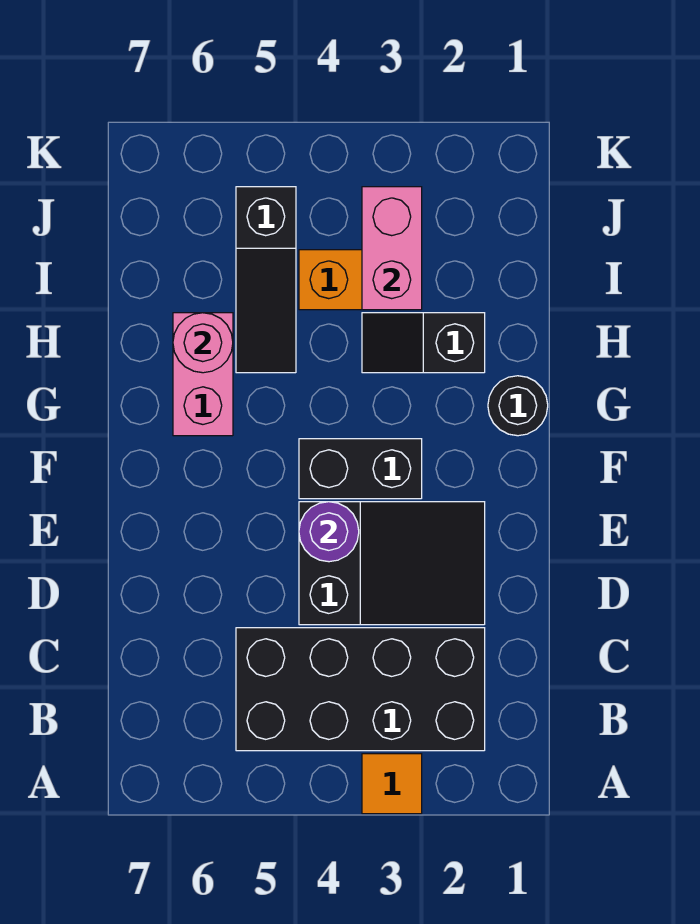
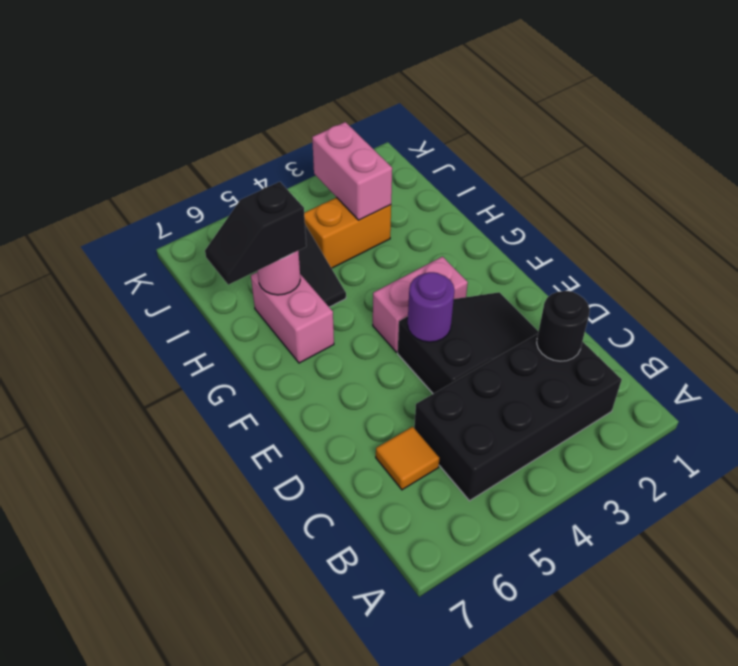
orange tile A3 level 1 -> orange tile C6 level 1
black brick F3:F4 level 1 -> pink brick F3:F4 level 1
black round brick G1 level 1 -> black round brick C2 level 2
black slope H2:H3 level 1 top 2 -> black slope H6:H7 level 3 top 6

